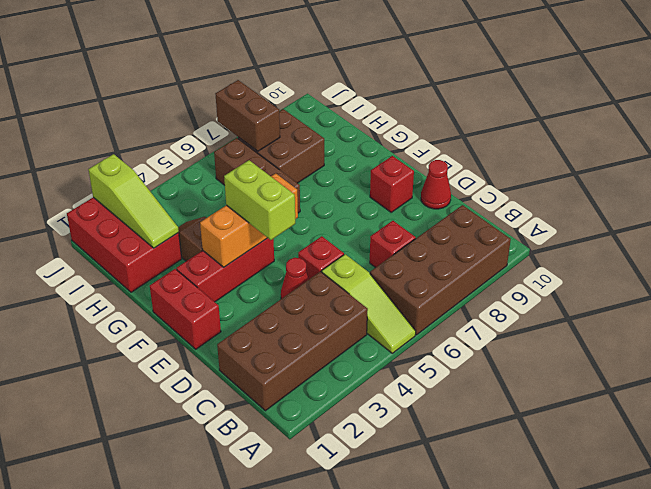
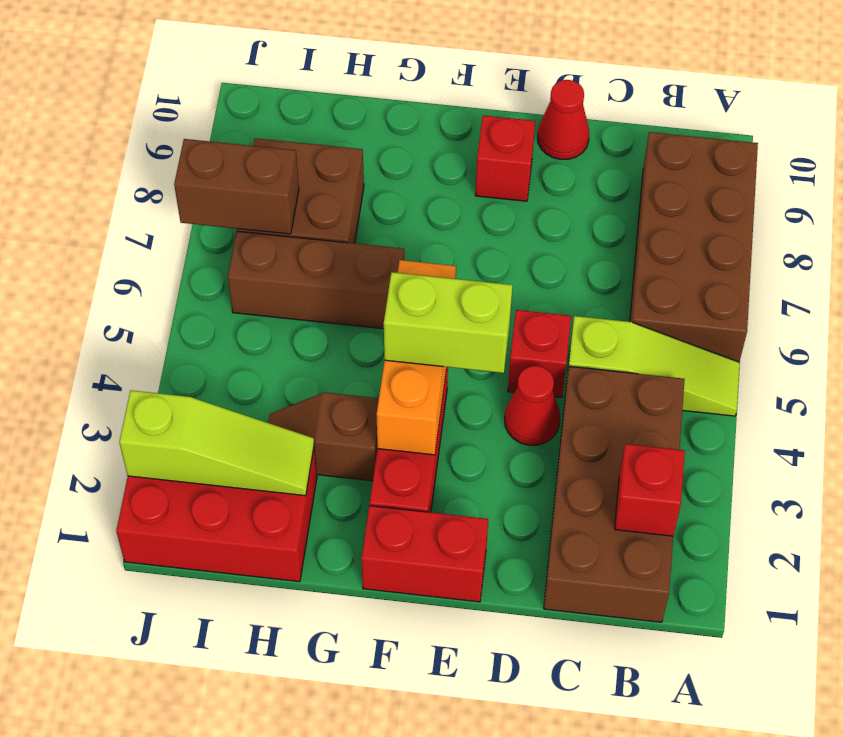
red brick C7 level 1 -> red brick B2 level 2

